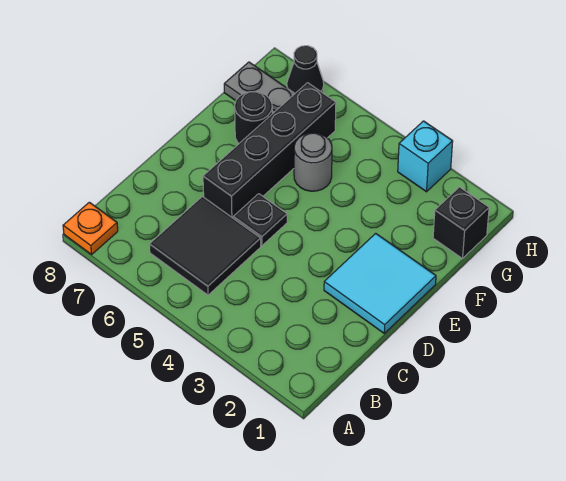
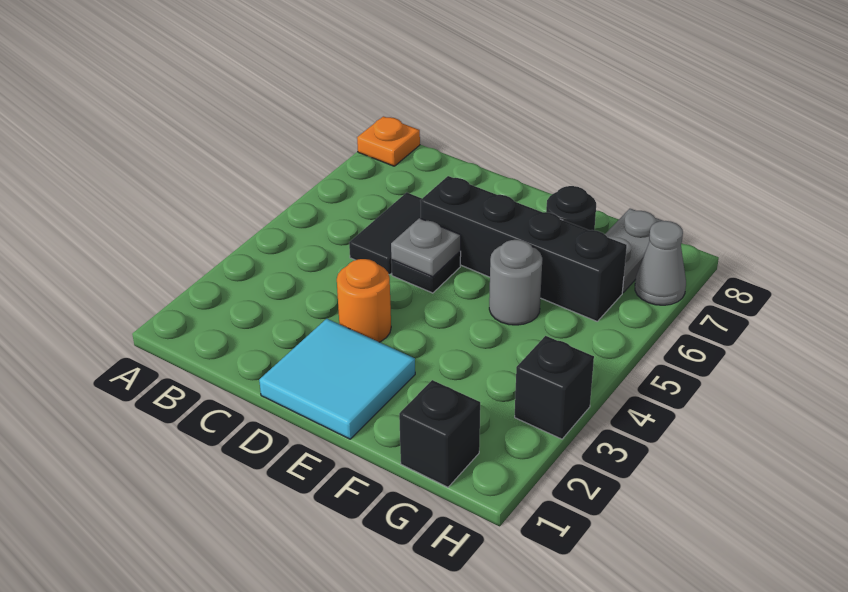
black tile B5:C6 level 1 -> black tile C5:C6 level 1
none -> orange round brick D3 level 1
none -> grey plate D5 level 2
cyan brick H3 level 1 -> black brick H3 level 1
black cone H7 level 1 -> grey cone H7 level 1

